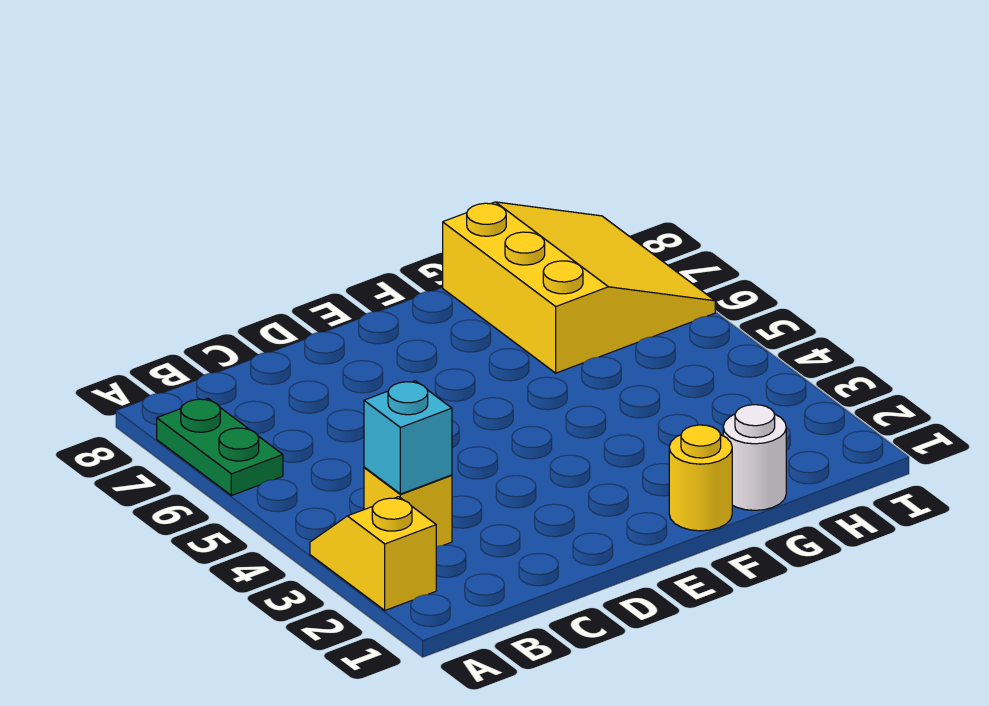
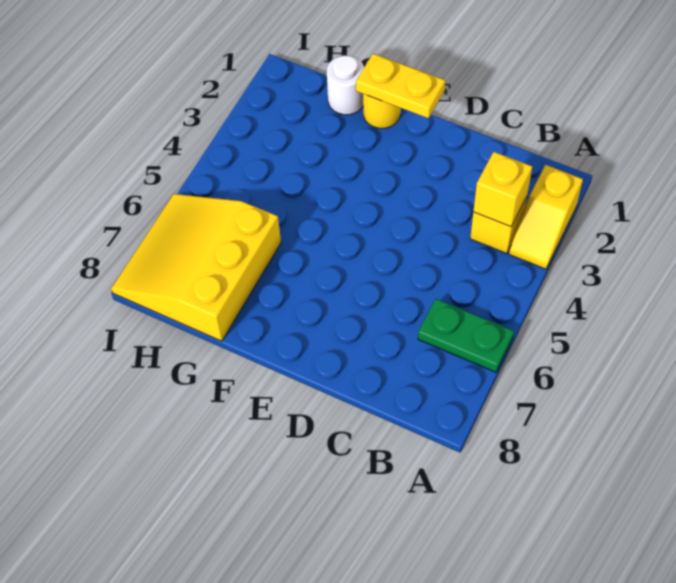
green plate A6:A7 level 1 -> green plate A6:B6 level 1
cyan brick B3 level 2 -> yellow brick B3 level 2
none -> yellow plate E1:F1 level 2

